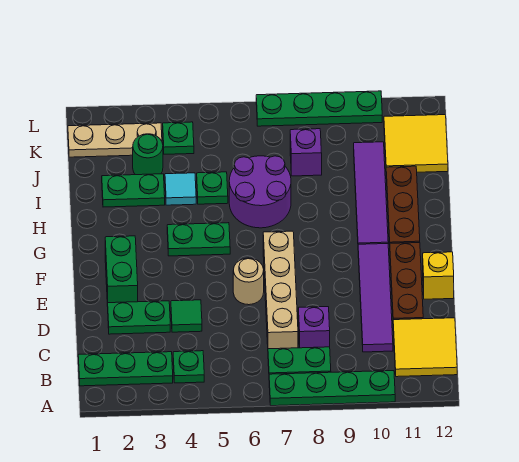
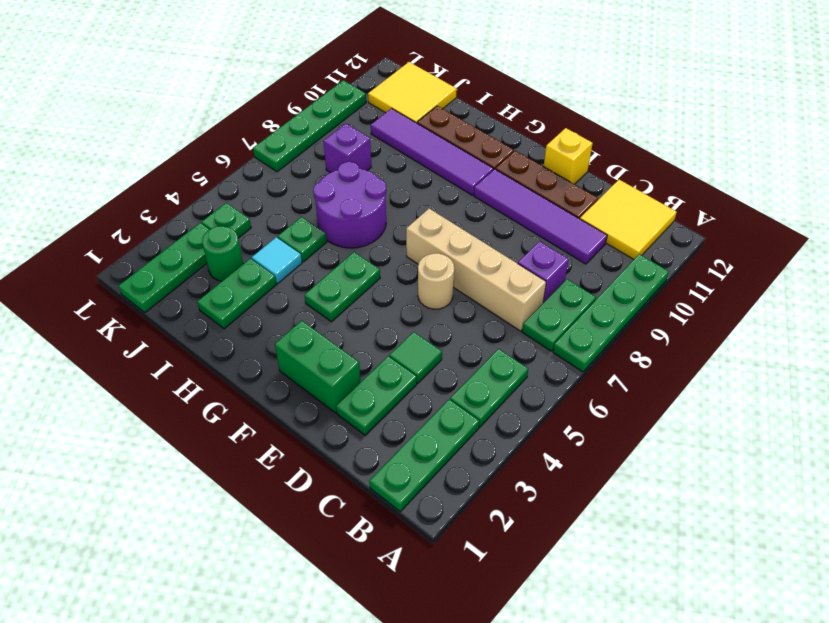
green plate B4 level 1 -> green plate B4:B5 level 1
tan plate K1:K3 level 1 -> green plate K1:K3 level 1

